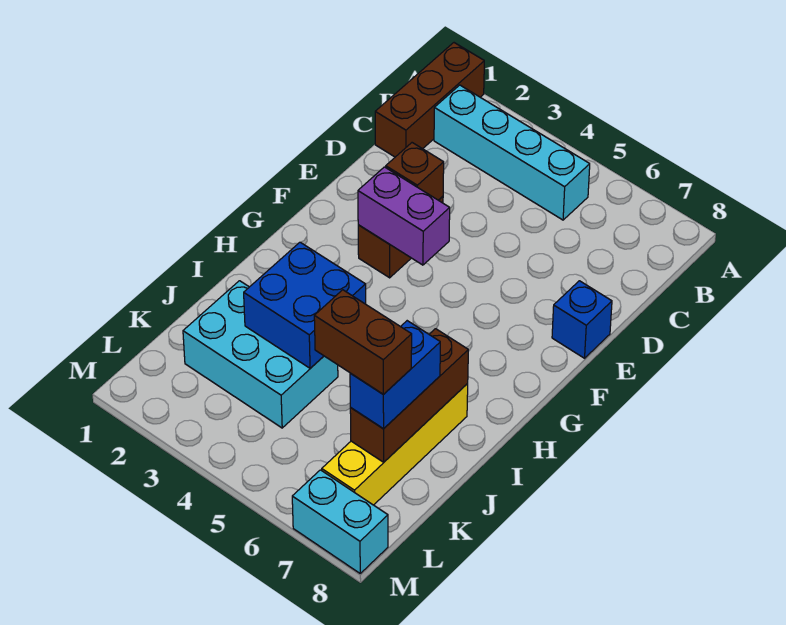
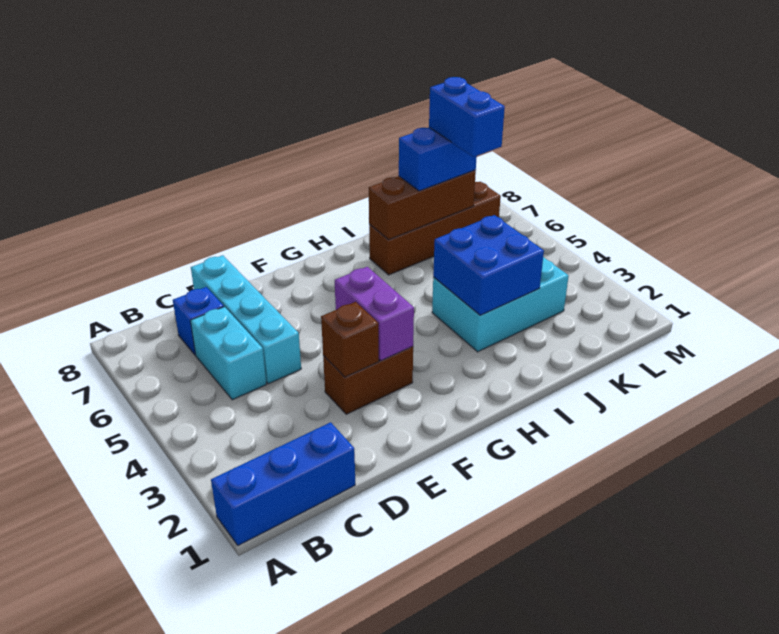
brown brick A1:C1 level 1 -> blue brick A1:C1 level 1
cyan brick B2:B5 level 1 -> cyan brick D5:D8 level 1
blue brick E8 level 1 -> blue brick C7 level 1
yellow brick I7:L7 level 1 -> brown brick I7:L7 level 1
cyan brick J2:K4 level 1 -> cyan brick I3:K4 level 1
brown brick K6:K7 level 4 -> blue brick K6:K7 level 4
cyan brick M7:M8 level 1 -> cyan brick C5:C6 level 1

